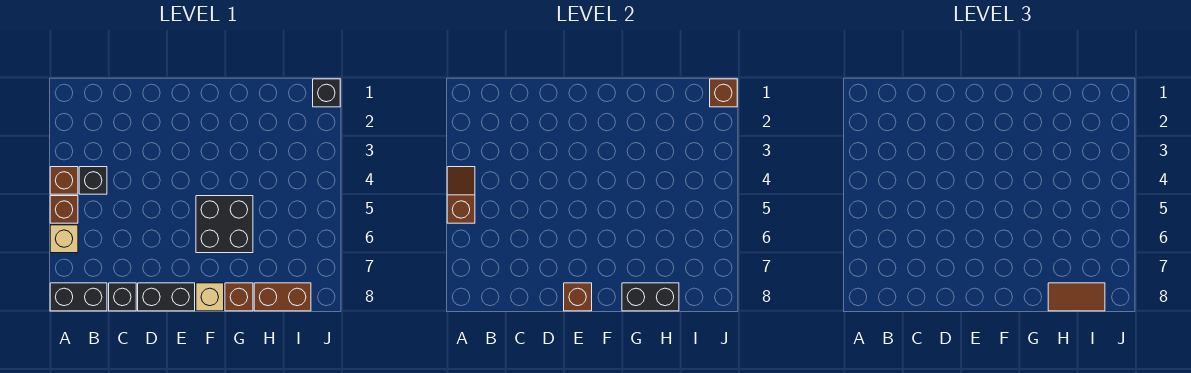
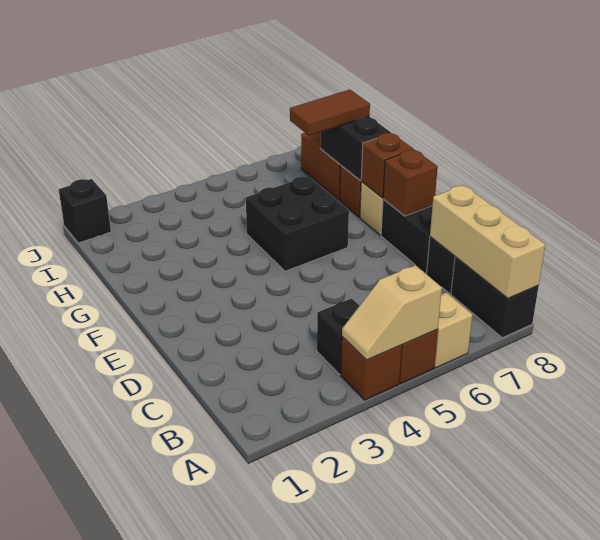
brown slope A4:A5 level 2 top 5 -> tan slope A4:A5 level 2 top 5
none -> tan brick A8:C8 level 2
brown tile H8:I8 level 3 -> brown tile H7:H8 level 3
brown brick J1 level 2 -> brown brick F8 level 2

